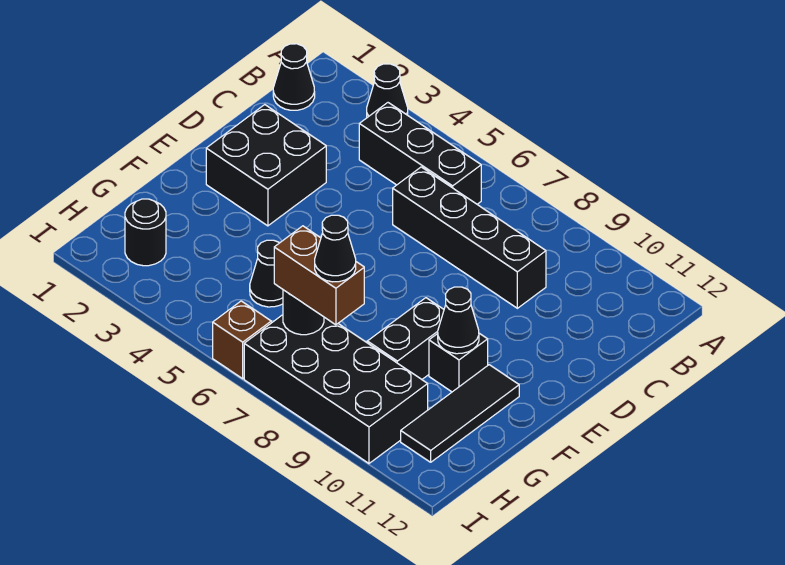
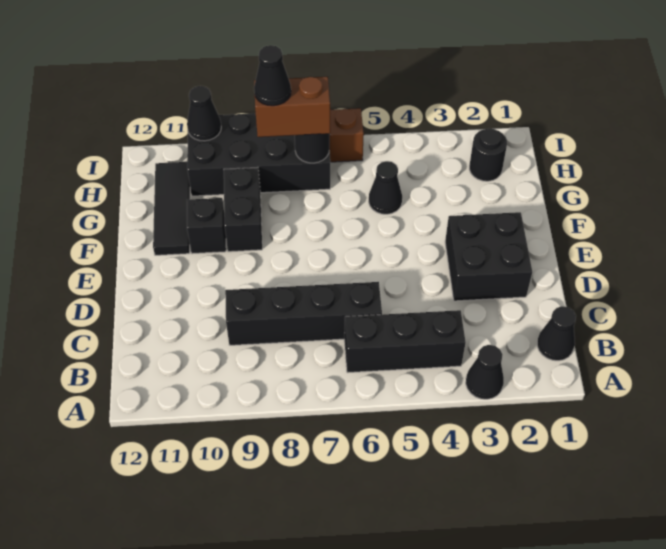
black cone F10 level 2 -> black cone I10 level 2

